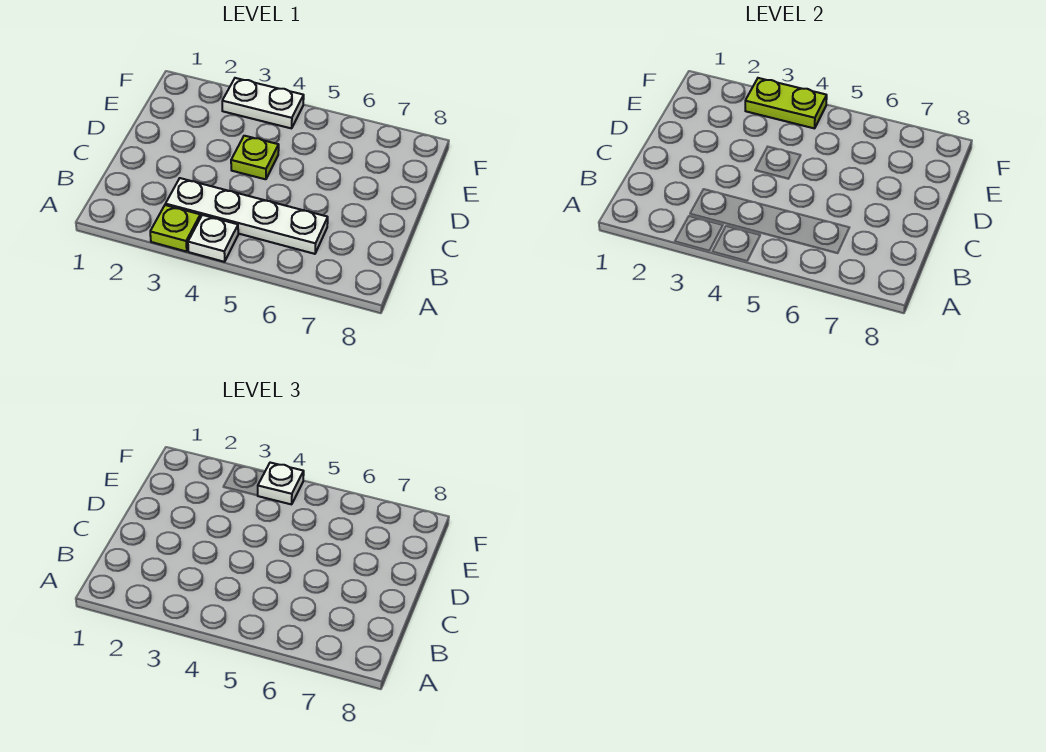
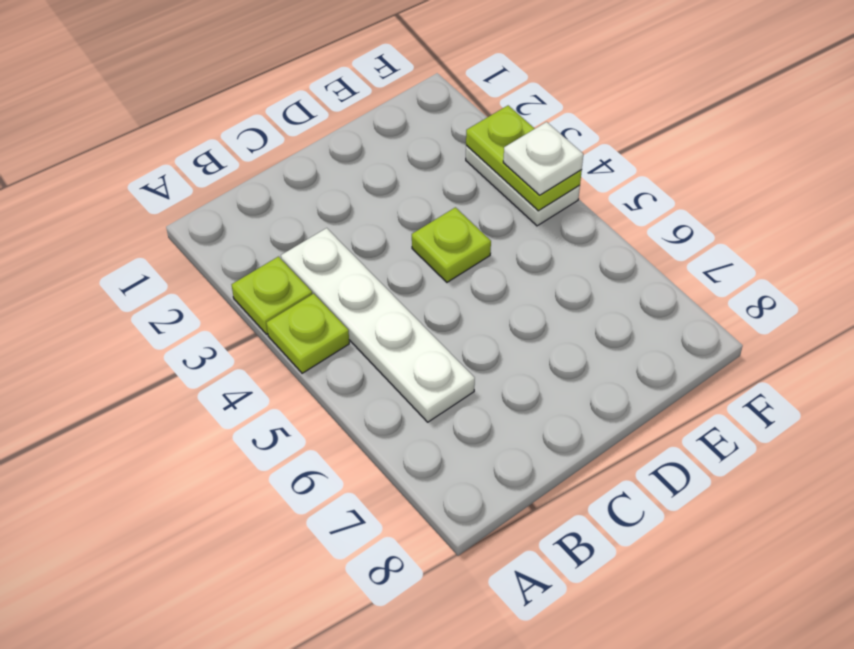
white plate A4 level 1 -> lime plate A4 level 1

